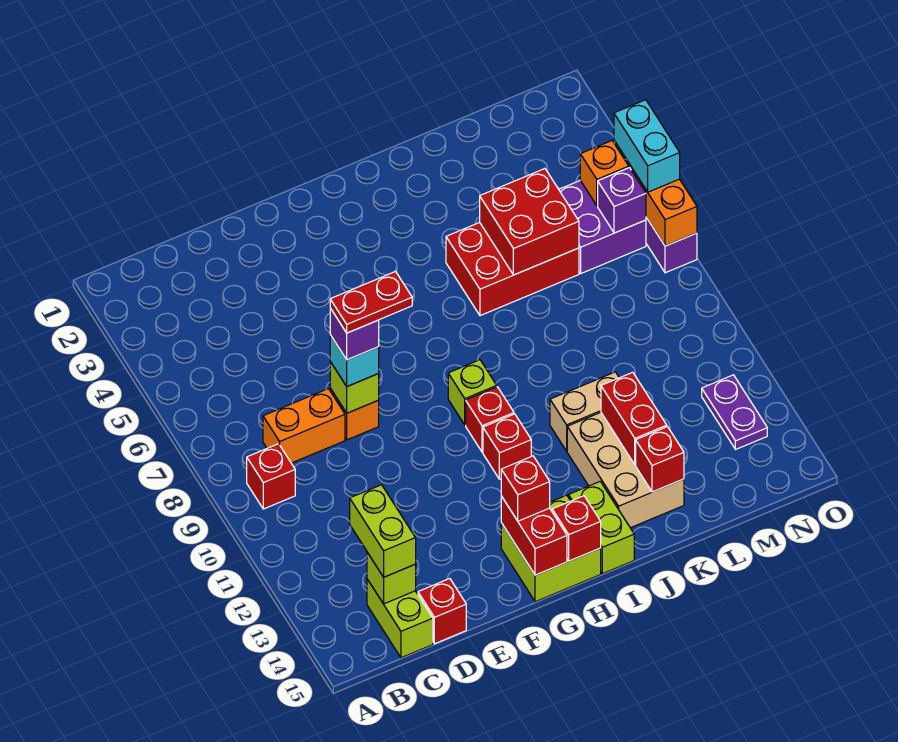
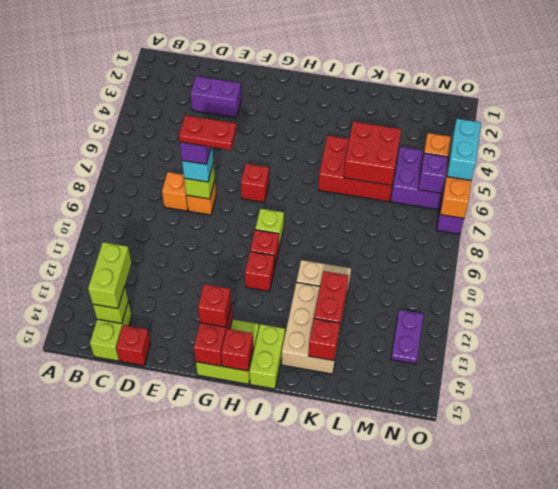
red brick B9 level 1 -> red brick G7 level 1
orange brick C8:D8 level 1 -> orange brick D8 level 1
none -> purple brick D3:E3 level 1

